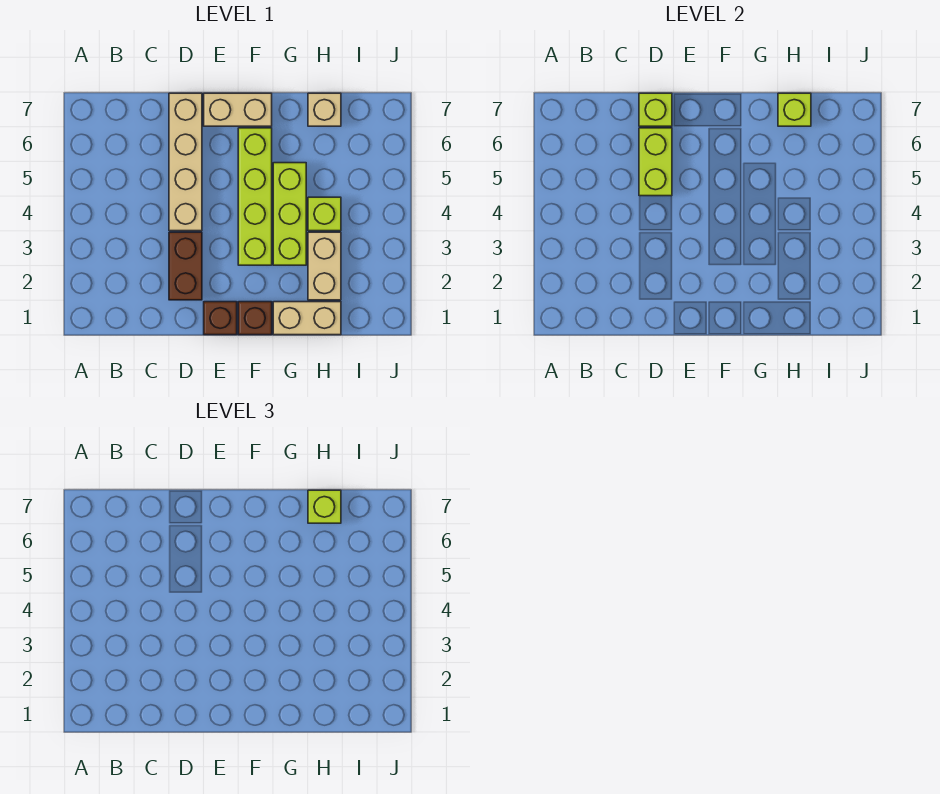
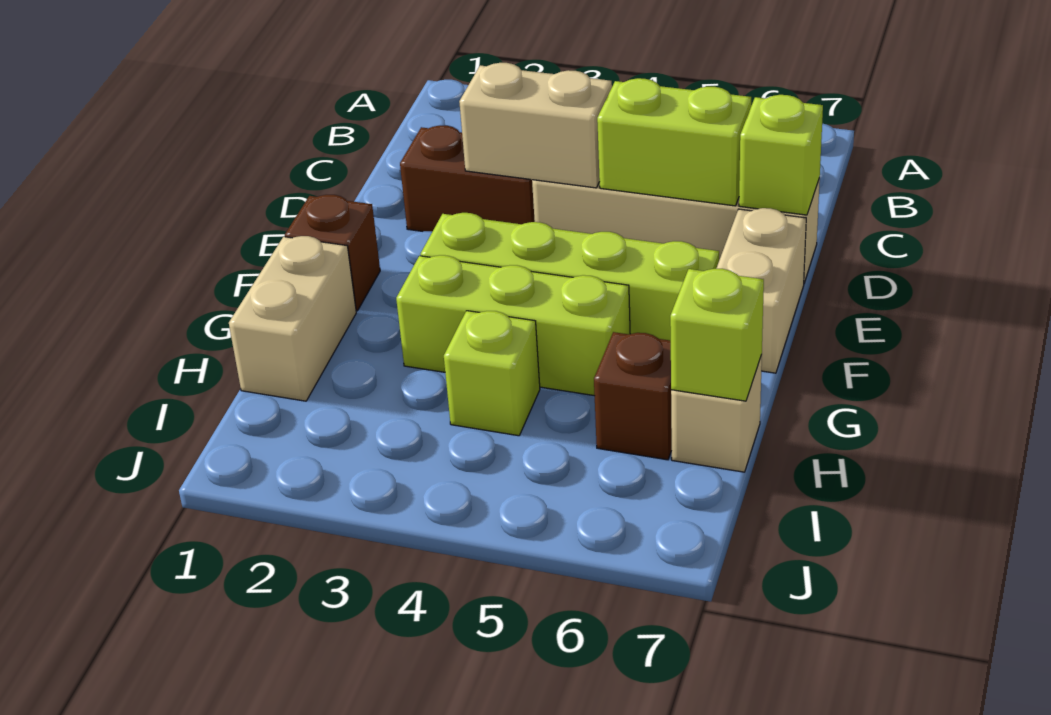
brown brick E1 level 1 -> brown brick H6 level 1
tan brick H2:H3 level 1 -> tan brick D3:D4 level 2
lime brick H7 level 3 -> none

